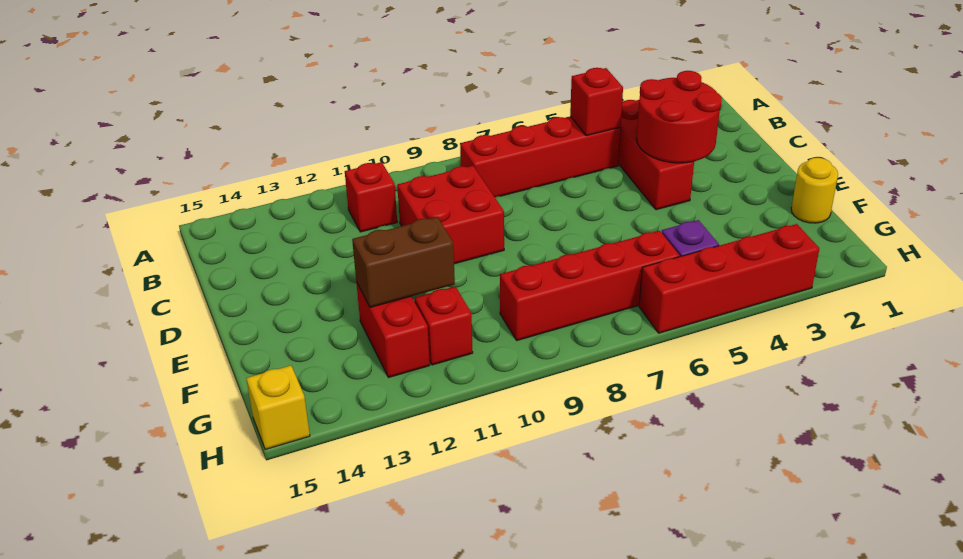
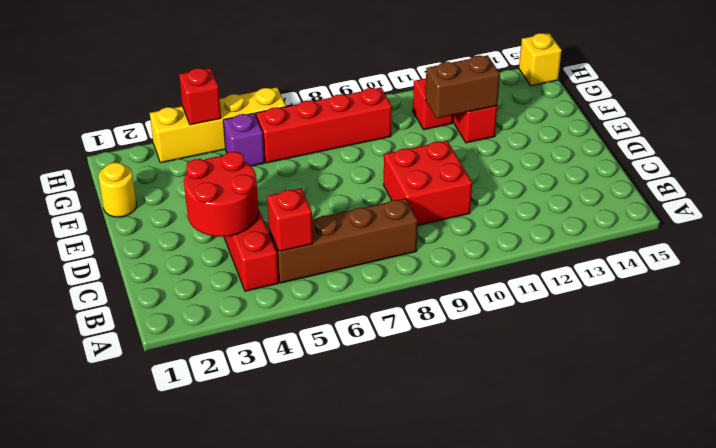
red brick B5:B8 level 1 -> brown brick B5:B8 level 1
red brick B11 level 1 -> red brick H4 level 2
red brick H3:H6 level 1 -> yellow brick H3:H6 level 1

